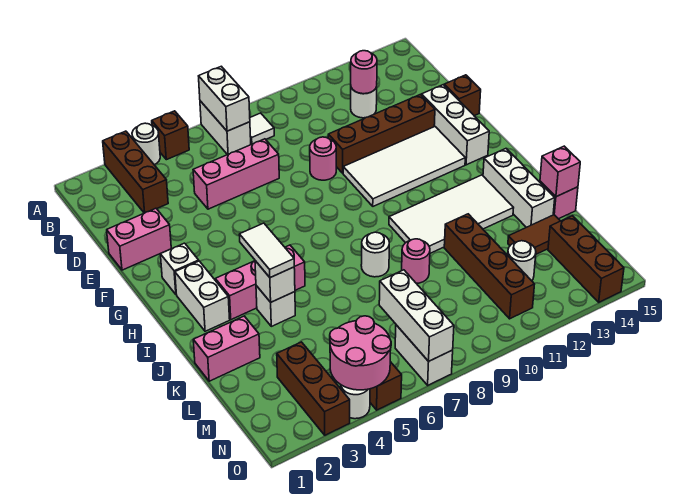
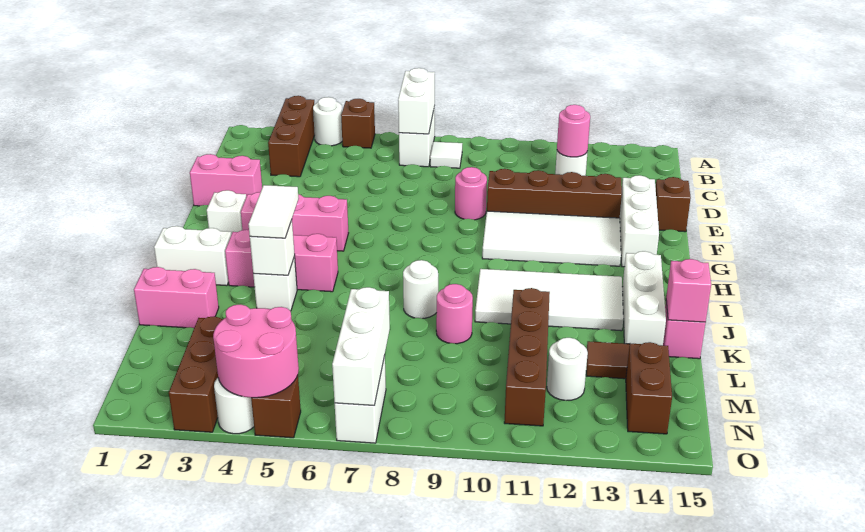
pink brick D5:D7 level 1 -> pink brick G3:G5 level 1
white brick H2:I2 level 1 -> white brick I1:I2 level 1
brown brick M14:O14 level 1 -> brown brick M14:N14 level 1

